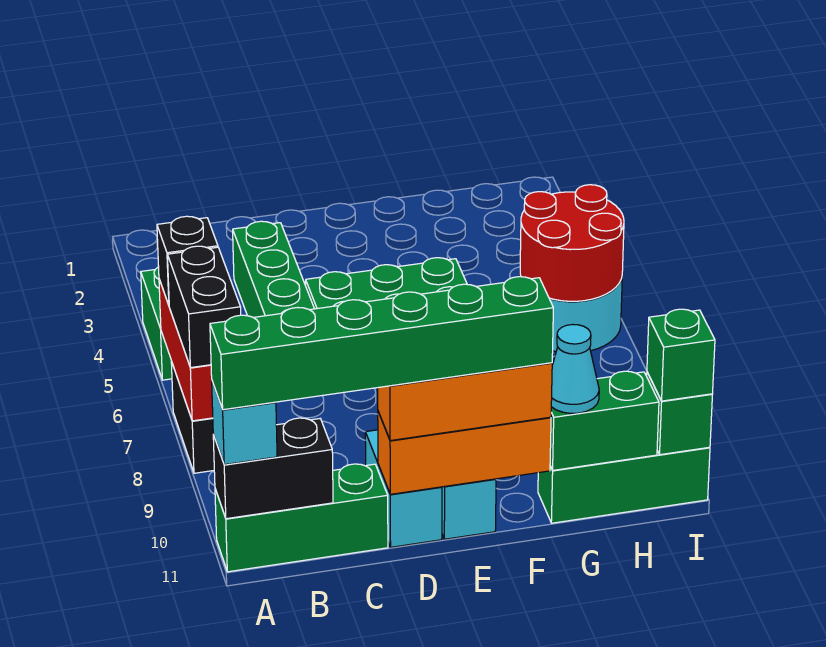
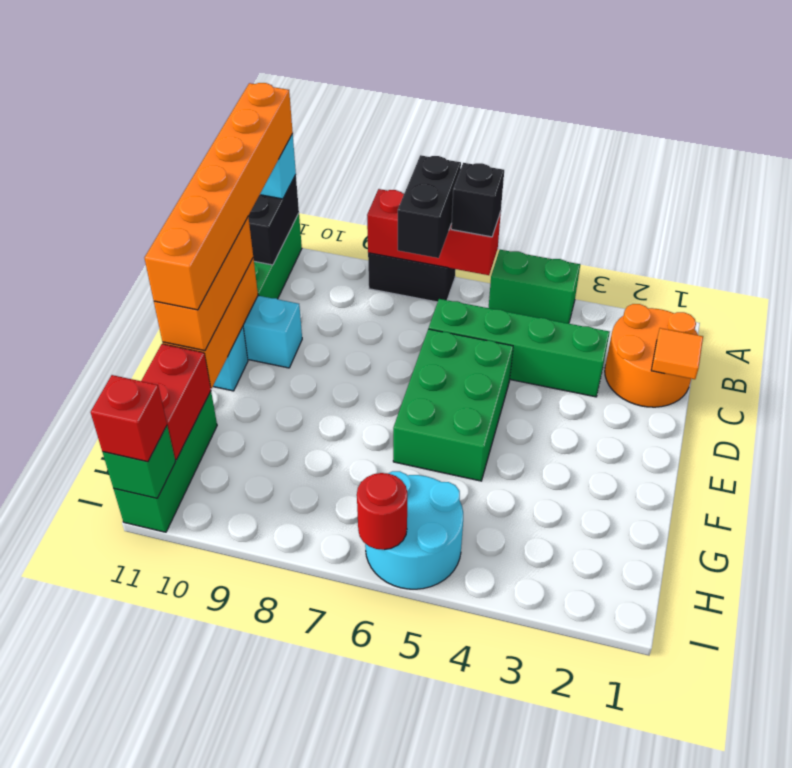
black brick A7:A8 level 3 -> black brick A7:B7 level 3
green brick A11:F11 level 4 -> orange brick A11:F11 level 4
none -> orange round brick B1:C2 level 1
none -> orange tile C1 level 2
green brick G11:H11 level 2 -> red brick G11:H11 level 2
cyan cone G11 level 3 -> none
red round brick H5:I6 level 2 -> red round brick I6 level 2
green brick I11 level 3 -> red brick I11 level 3

